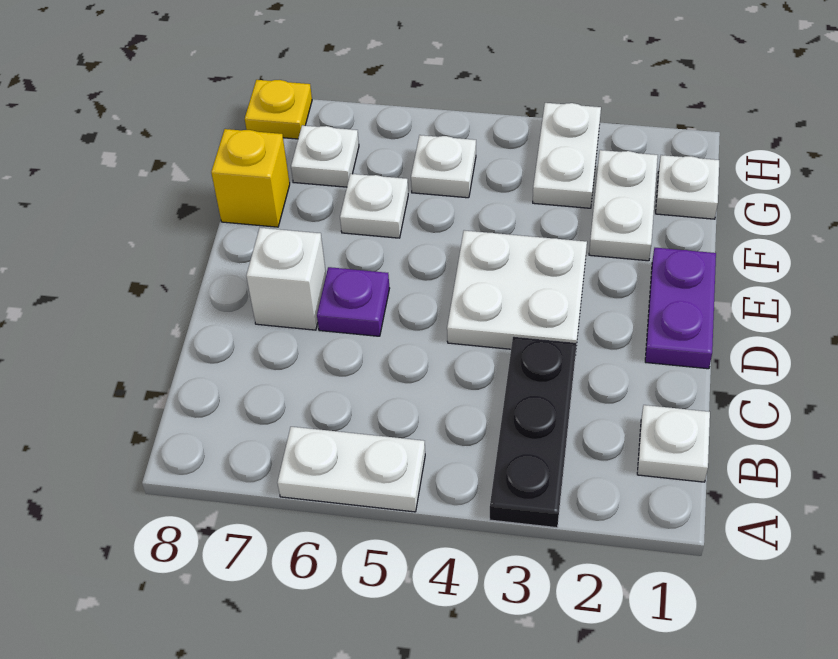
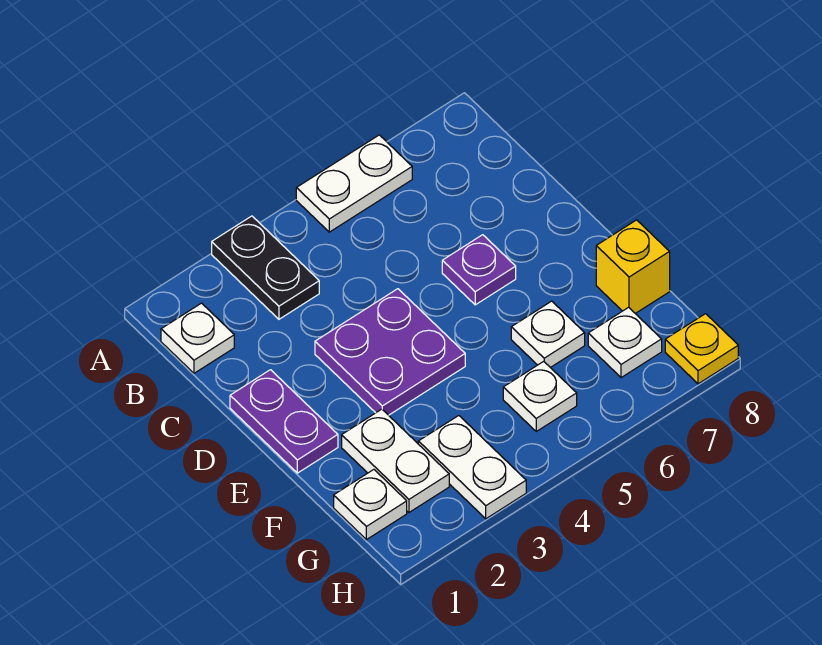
black plate A3:C3 level 1 -> black plate A3:B3 level 1
white plate D3:E4 level 1 -> purple plate D3:E4 level 1
white brick D7 level 1 -> none

